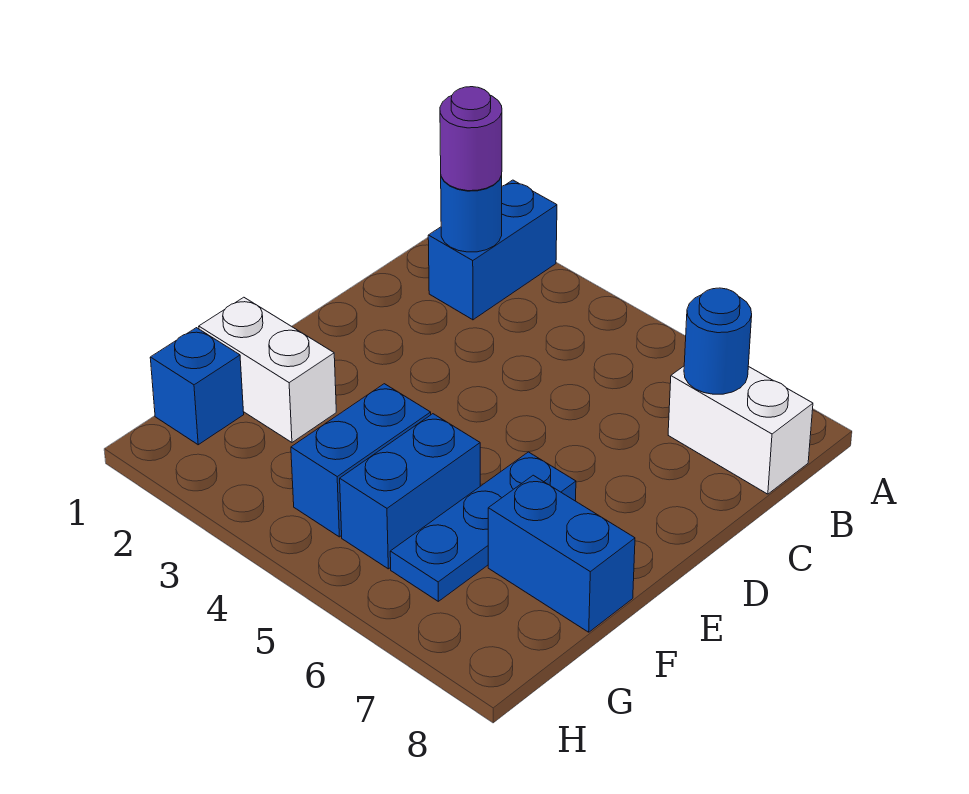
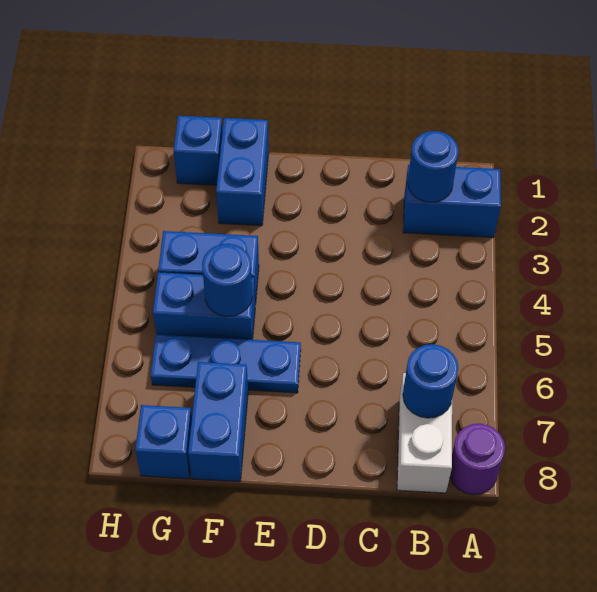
purple round brick B2 level 3 -> purple round brick A8 level 1
white brick F1:F2 level 1 -> blue brick F1:F2 level 1
none -> blue round brick F5 level 2
none -> blue brick G8 level 1

